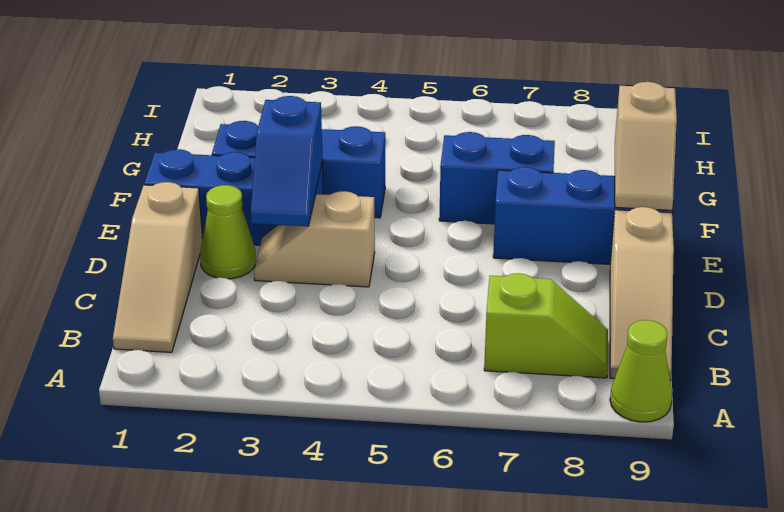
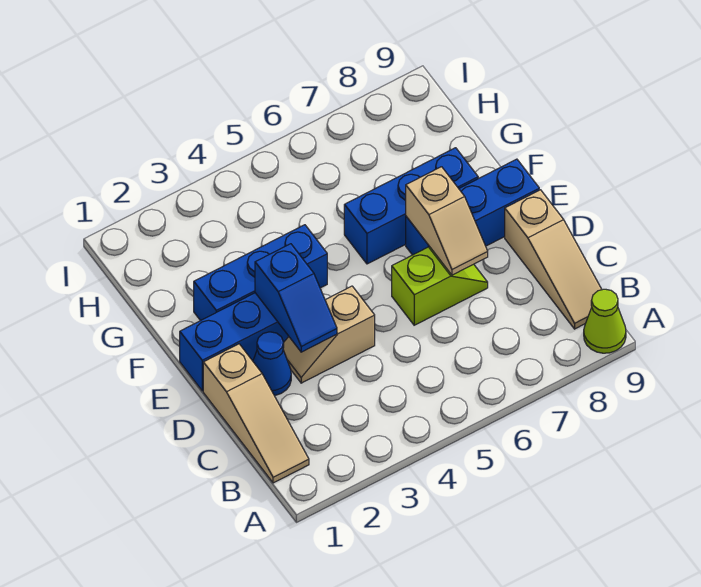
lime slope B7:B8 level 1 top 7 -> lime slope D6:D7 level 1 top 6
lime cone D2 level 1 -> blue cone D2 level 1
tan slope E9:F9 level 2 top F -> tan slope D7:E7 level 2 top E
blue brick F6:F7 level 1 -> blue brick F6:F8 level 1

